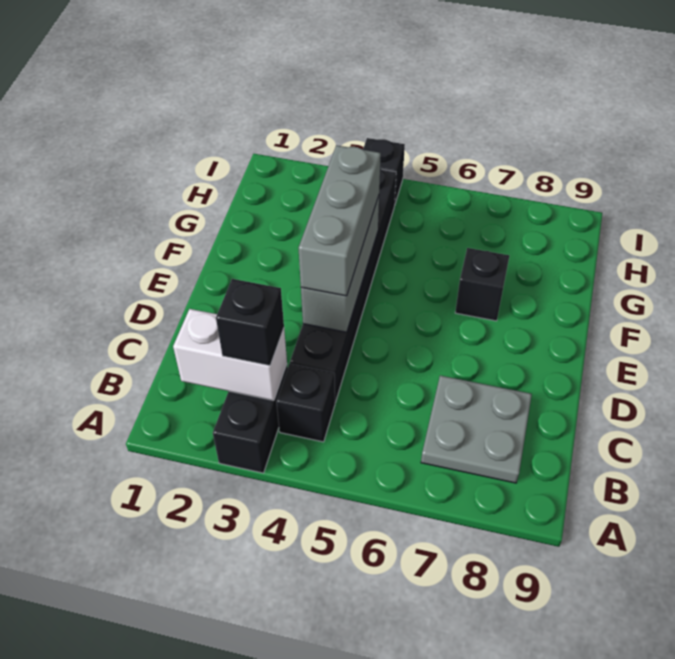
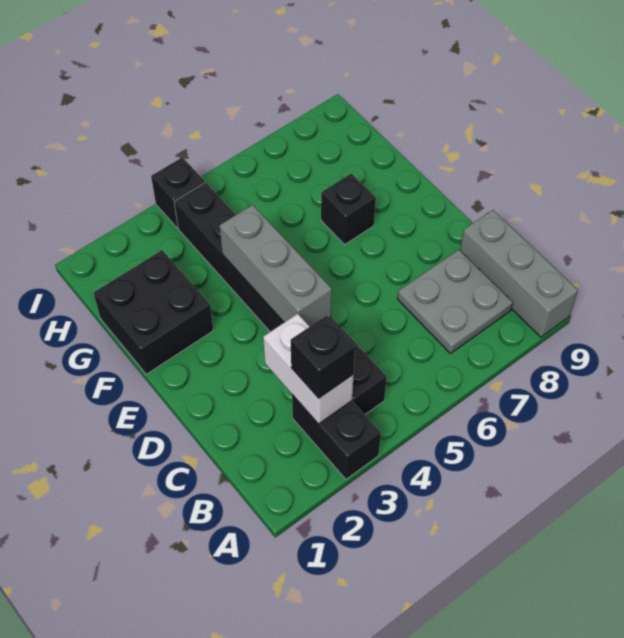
white brick B2:B3 level 2 -> white brick B3:C3 level 2
grey brick D4:F4 level 3 -> grey brick A9:C9 level 1
none -> black brick F1:G2 level 1

